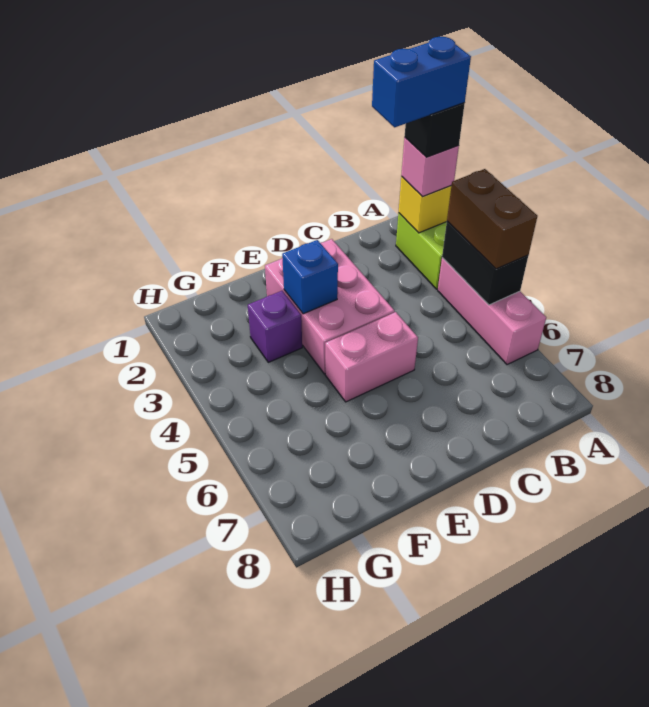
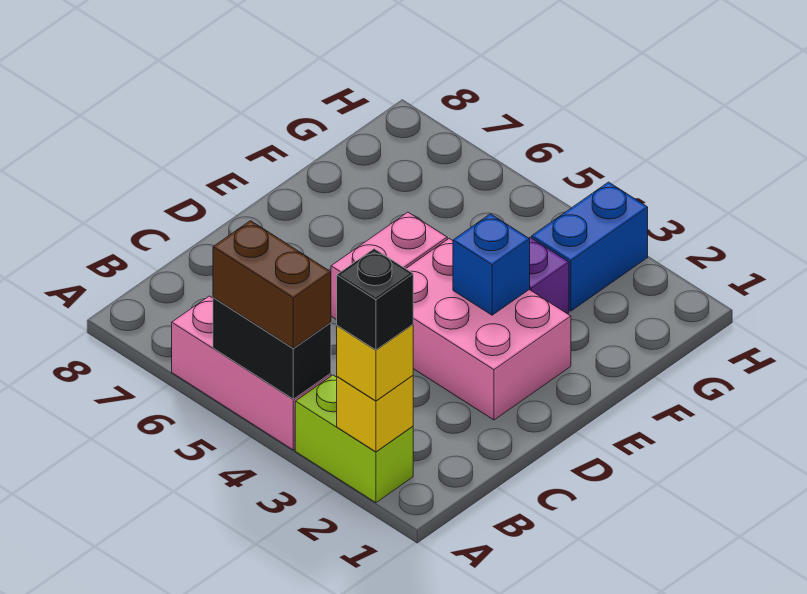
pink brick A2 level 3 -> yellow brick A2 level 3
blue brick A2:B2 level 5 -> blue brick G3:H3 level 1

